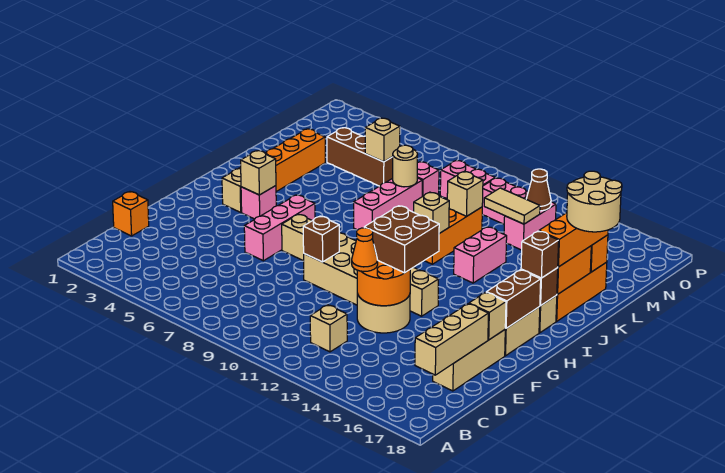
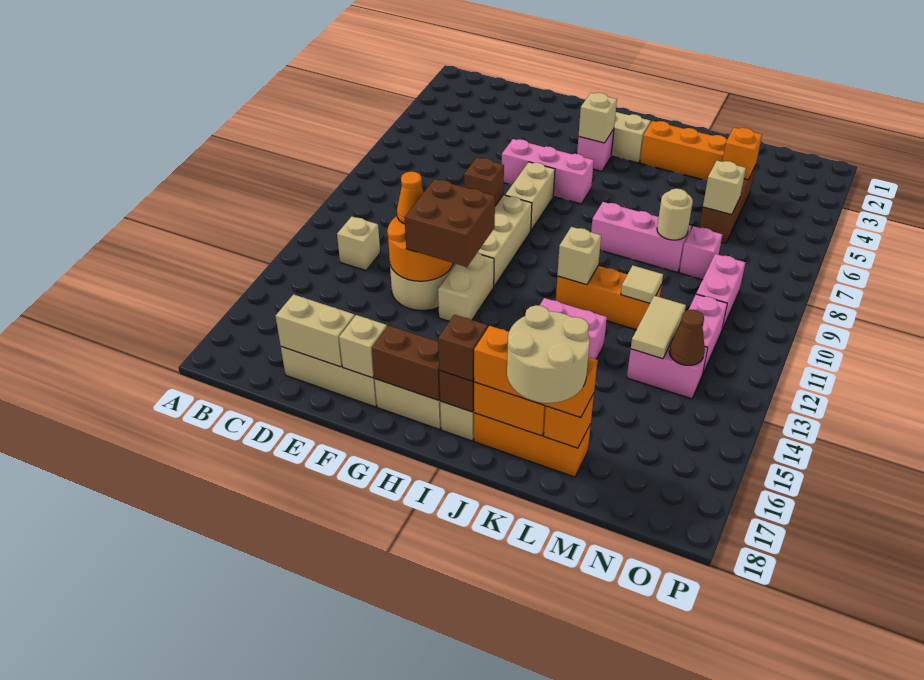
tan brick C17:E17 level 2 -> tan brick D17:E17 level 2
orange brick D1 level 1 -> orange brick M4 level 2
tan brick L11 level 2 -> tan tile L11 level 2

